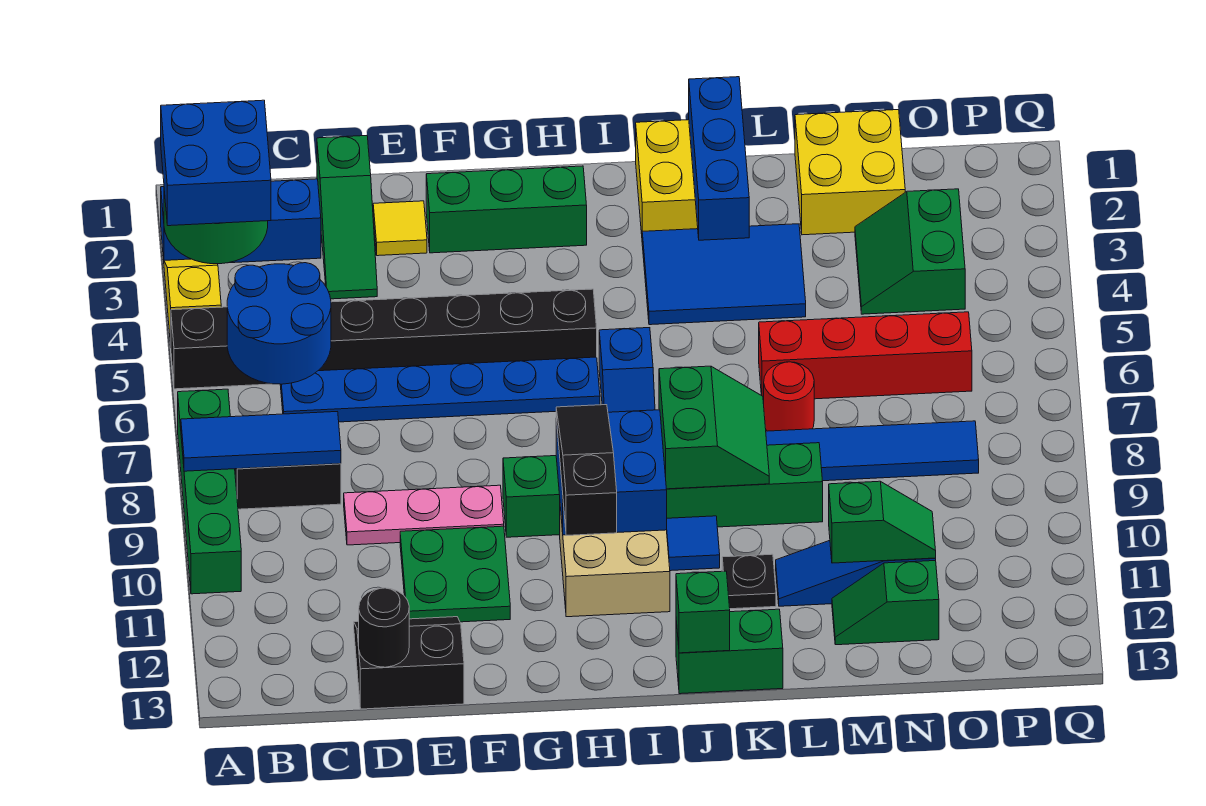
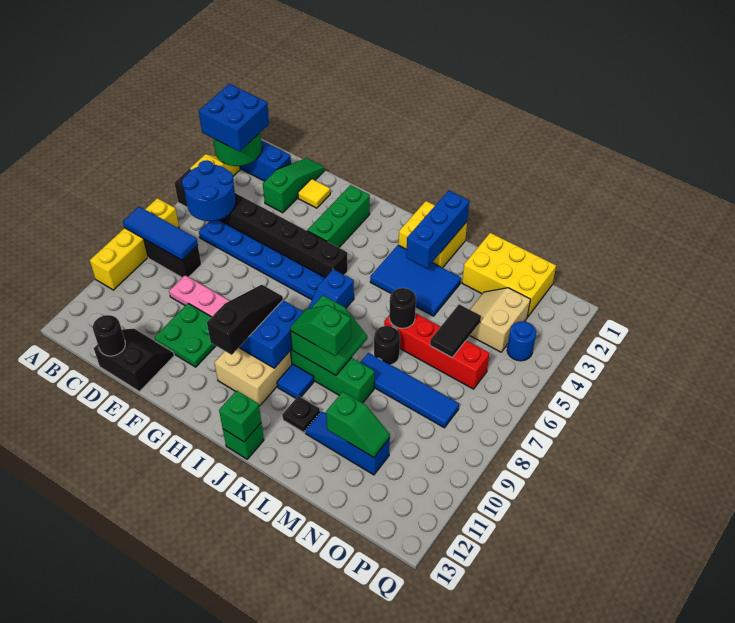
green brick A7:A10 level 1 -> yellow brick A7:A10 level 1
green slope D1:D3 level 1 top 1 -> green slope D1:D3 level 1 top 3
green brick F2:H2 level 1 -> green brick G2:G4 level 1
green brick J13:K13 level 1 -> green brick J13 level 1
none -> black round brick L6 level 2
red round brick L7 level 1 -> black round brick L7 level 1
yellow brick M1:N2 level 1 -> yellow brick M1:O2 level 1
green slope M12:N12 level 1 top N -> green slope J9:K9 level 3 top K
green slope N3:O4 level 1 top O -> tan slope N3:O4 level 1 top O
none -> black tile N5:N6 level 2
none -> blue round brick P4 level 1

